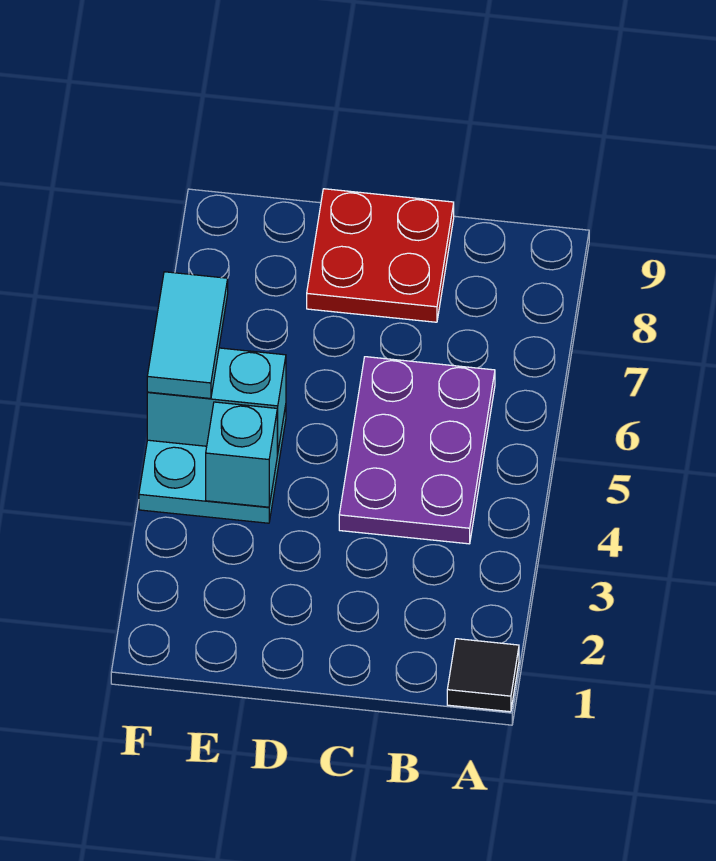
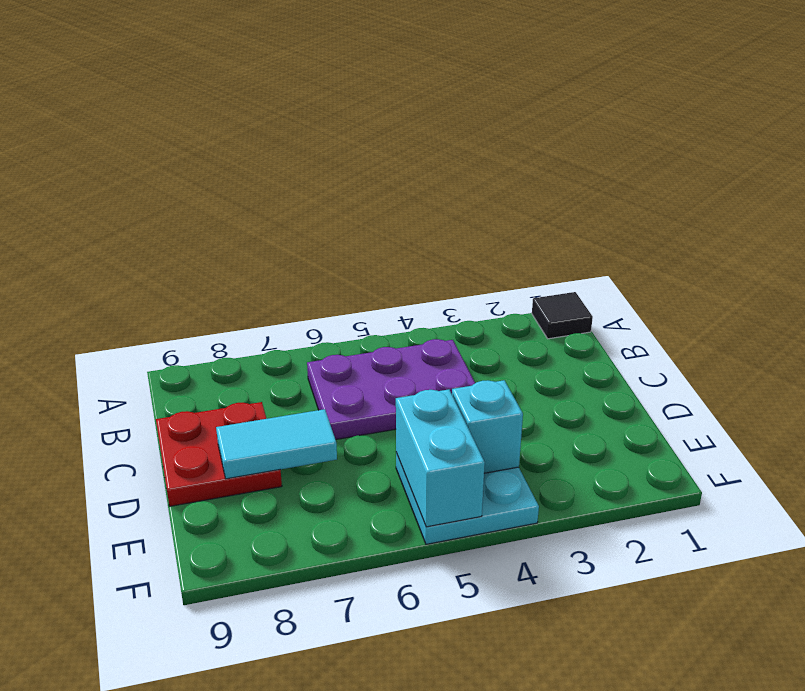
cyan tile F5:F6 level 3 -> cyan tile D7:D8 level 2

